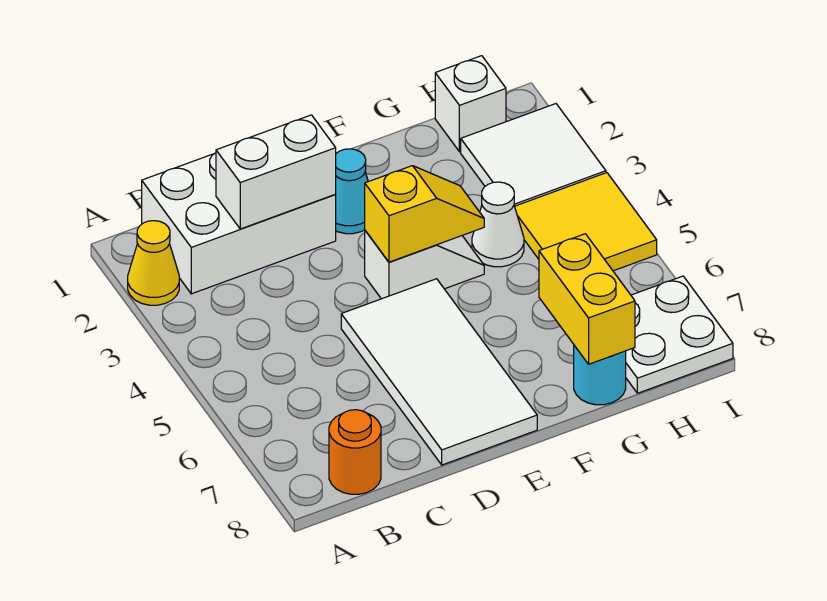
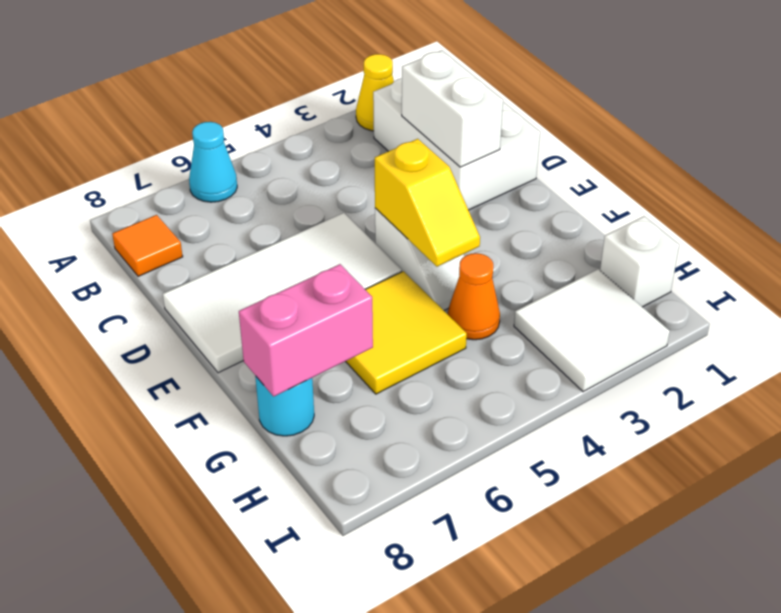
orange round brick B8 level 1 -> orange tile B8 level 1
cyan cone E2 level 1 -> cyan cone A6 level 1
white cone G4 level 1 -> orange cone G4 level 1
yellow brick G7:G8 level 2 -> pink brick G7:G8 level 2
yellow tile H4:I5 level 1 -> yellow tile F5:G6 level 1
white plate H7:I8 level 1 -> none

